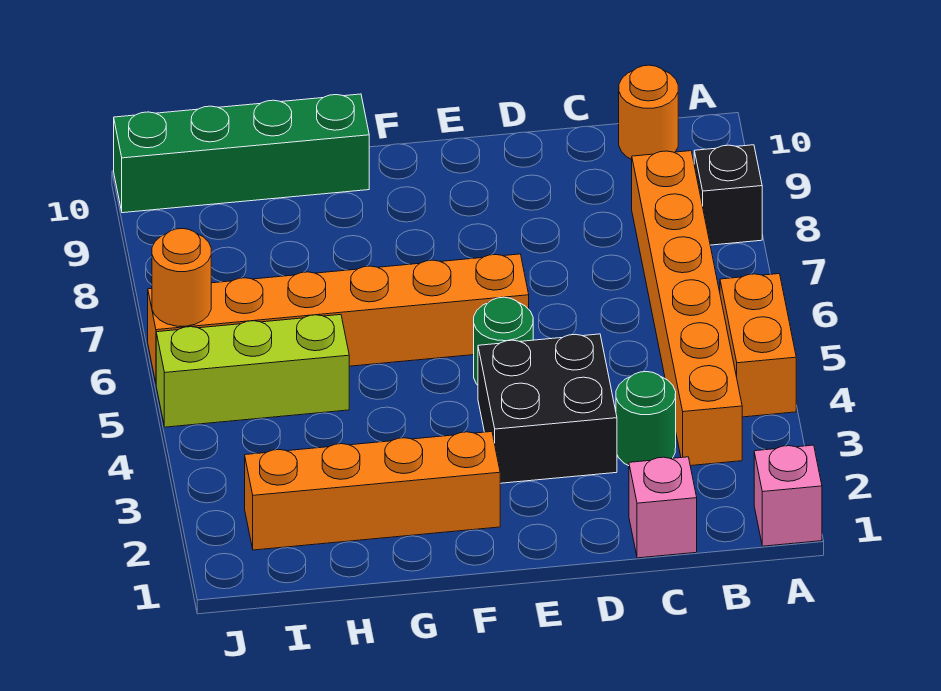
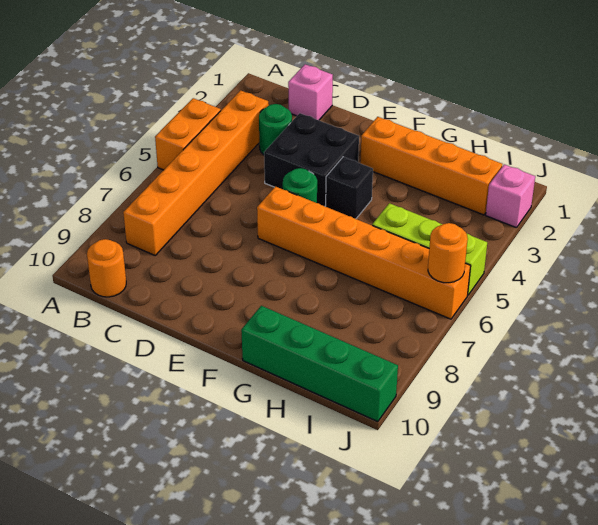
pink brick A1 level 1 -> pink brick J2 level 1
black brick A8 level 1 -> black brick F4 level 1

